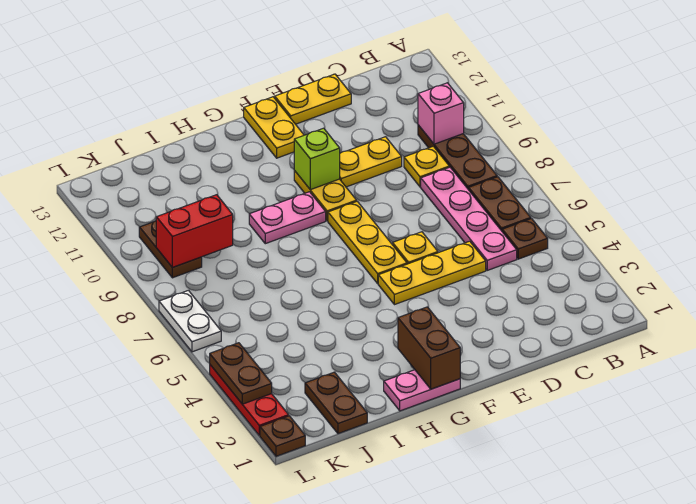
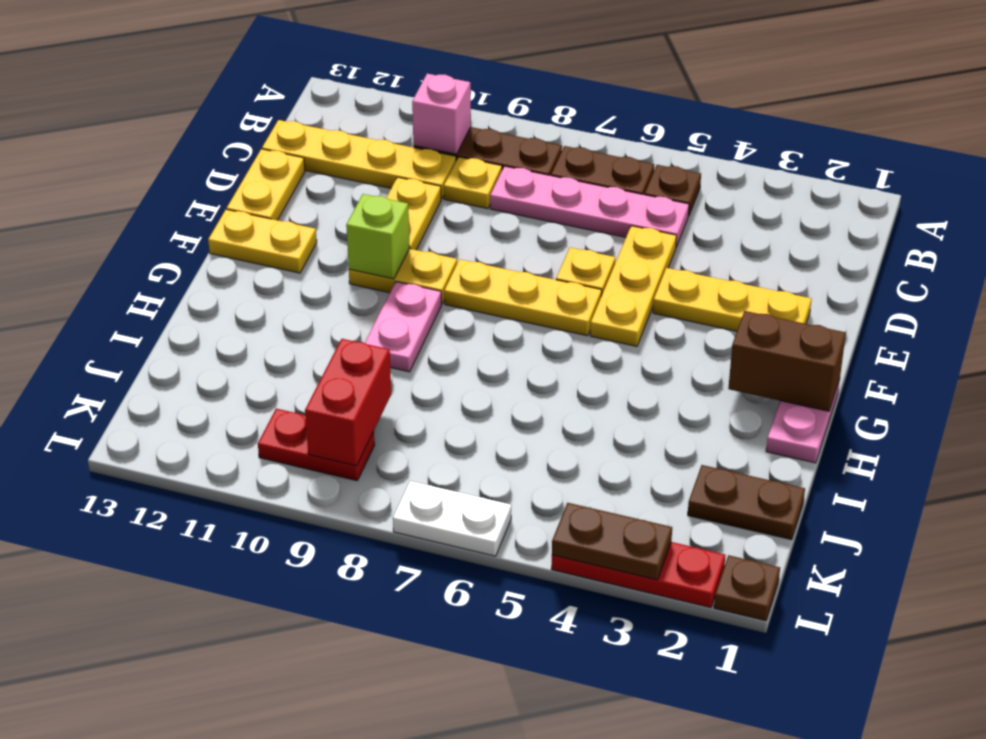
none -> yellow plate C10:C13 level 1
none -> yellow plate E2:E4 level 1
brown plate K9:K10 level 1 -> red plate K9:K10 level 1

